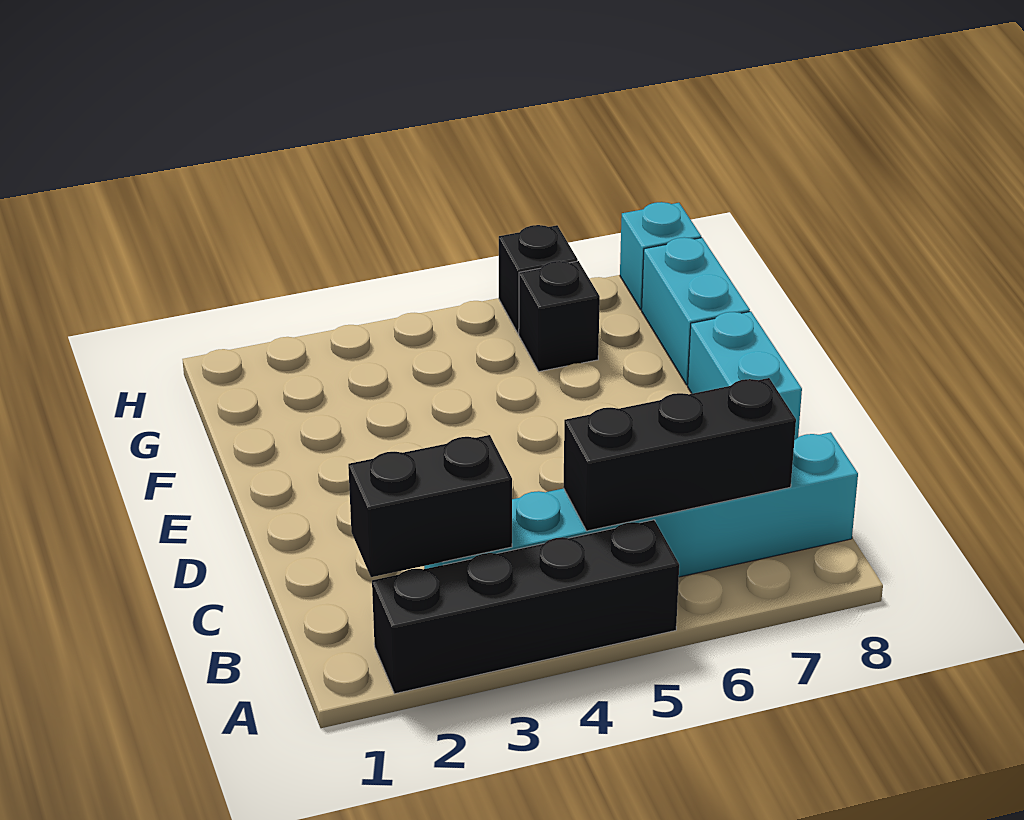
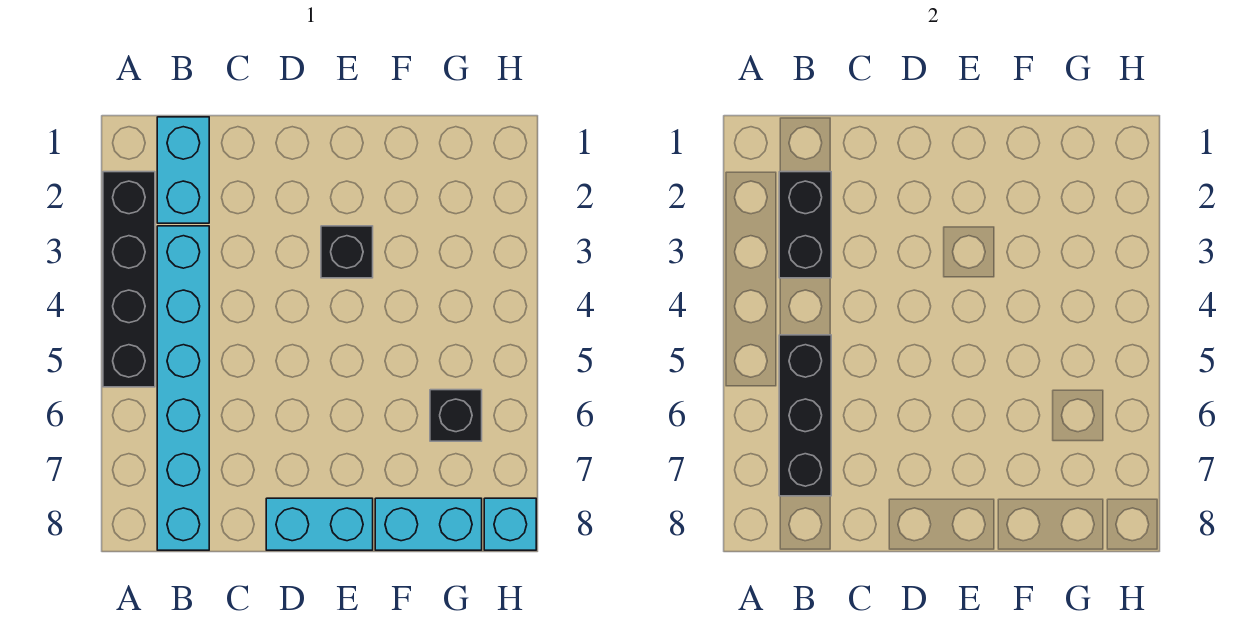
none -> cyan brick B1:B2 level 1
black brick H6 level 1 -> black brick E3 level 1

